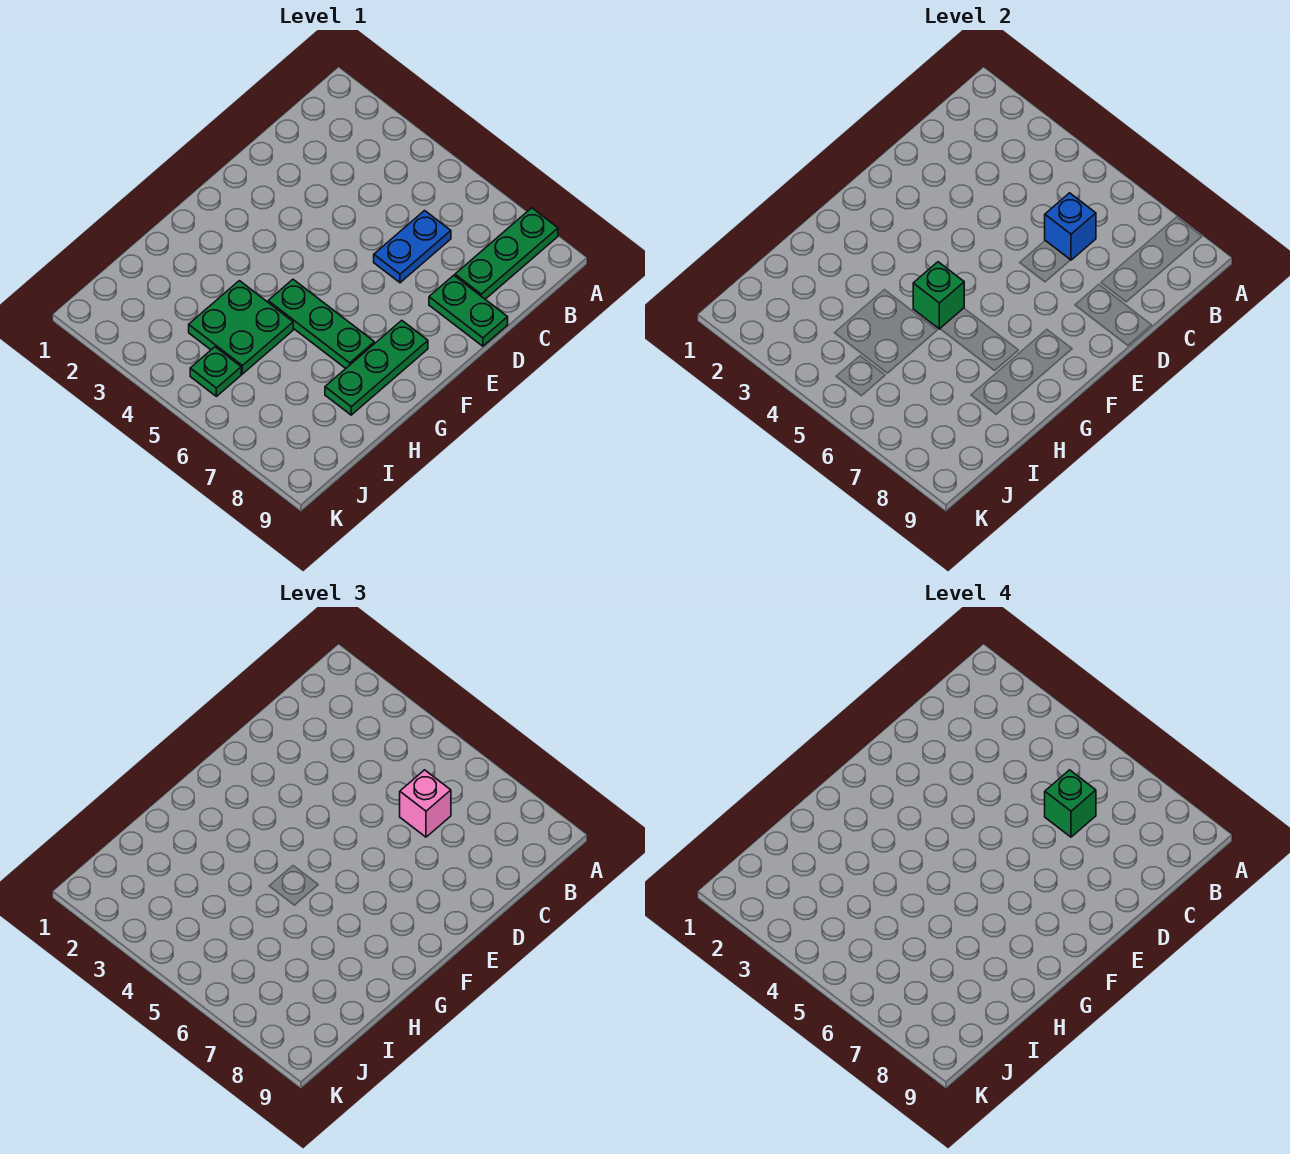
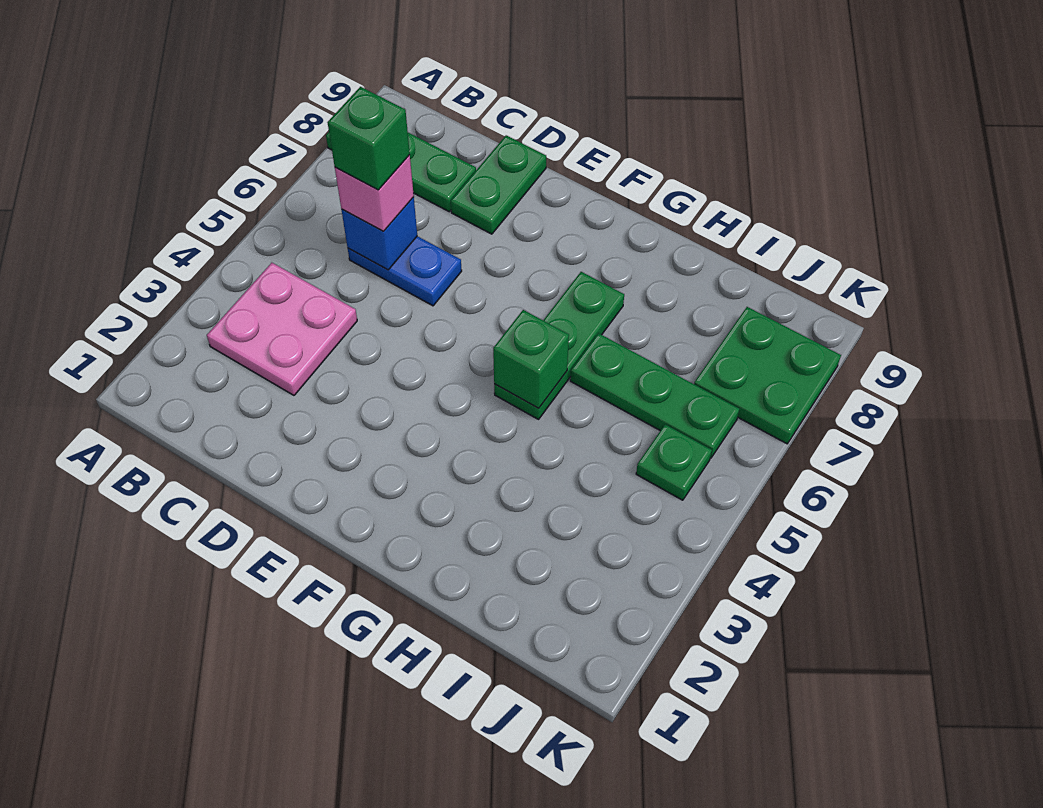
none -> pink plate B3:C4 level 1
green plate F8:H8 level 1 -> green plate H6:J6 level 1
green plate H4:I5 level 1 -> green plate J7:K8 level 1

